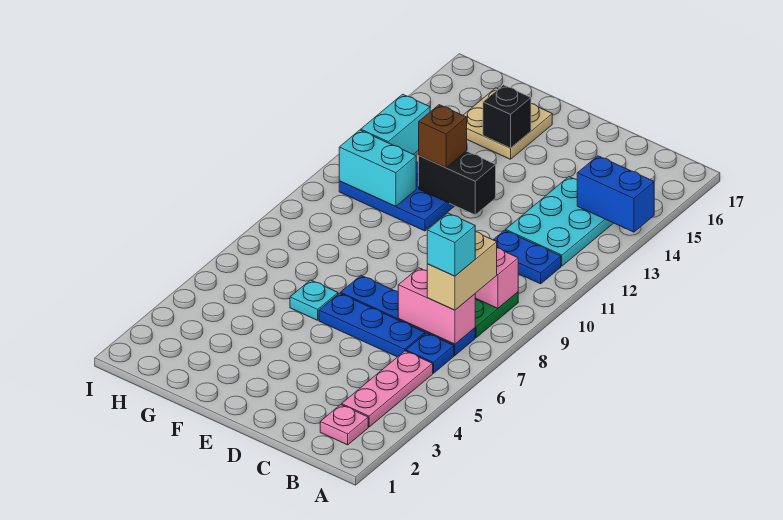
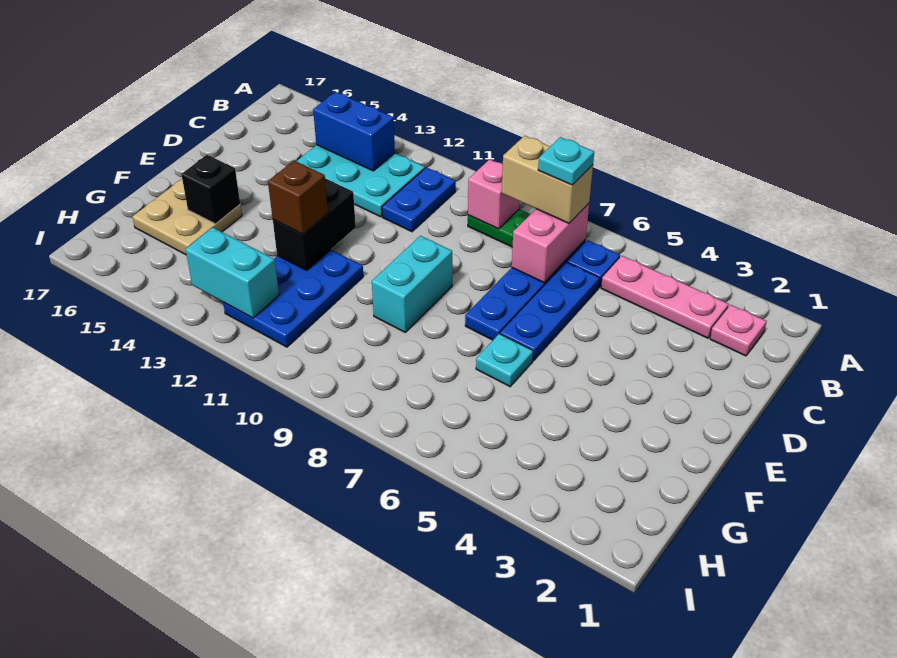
blue brick A14:B14 level 2 -> blue brick B13:B14 level 2
cyan brick B7 level 4 -> cyan plate B7 level 4
cyan brick G11:H11 level 2 -> cyan brick E9:F9 level 1

